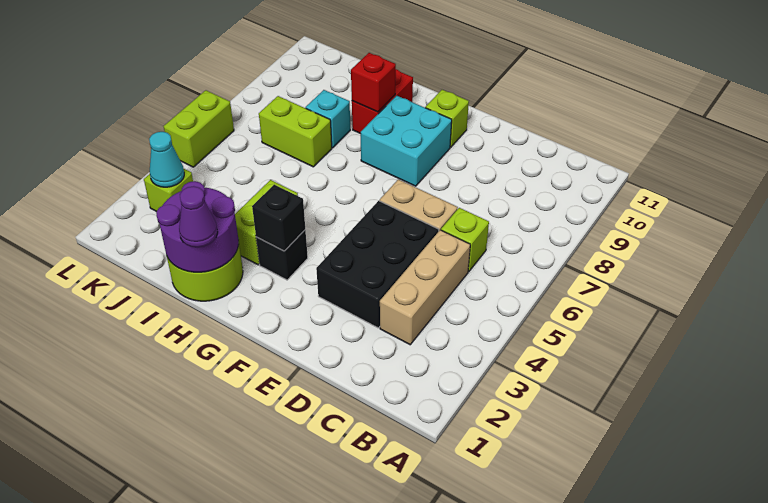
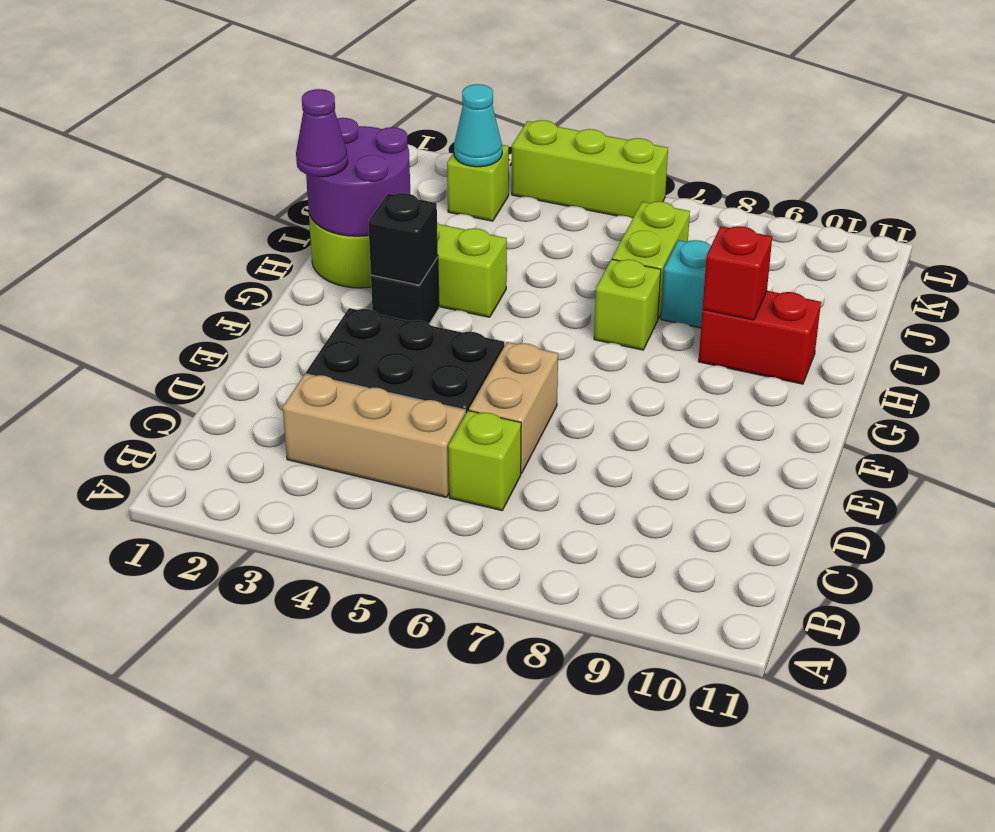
cyan brick F8:G9 level 1 -> none
lime brick F10 level 1 -> lime brick H7 level 1
lime brick L5:L6 level 1 -> lime brick L4:L6 level 1

